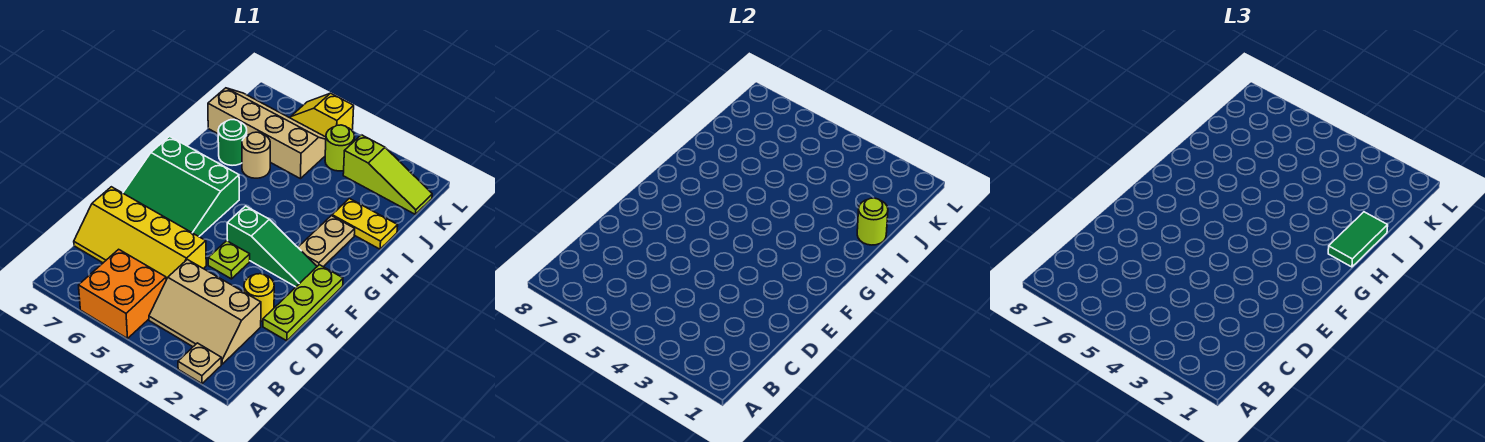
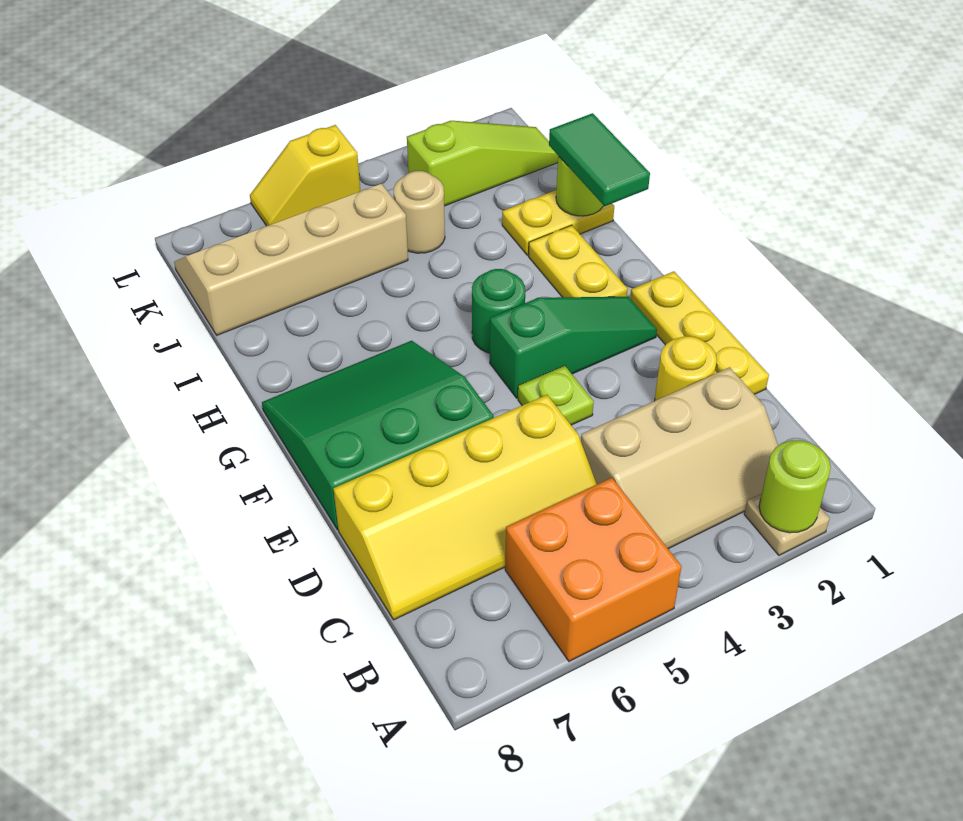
lime plate D1:F1 level 1 -> yellow plate D1:F1 level 1
green slope E6:G8 level 1 top G -> green slope E6:G8 level 1 top E
tan plate G2:H2 level 1 -> yellow plate G2:H2 level 1
tan round brick I6 level 1 -> tan round brick J4 level 1
green round brick I7 level 1 -> green round brick G4 level 1
lime round brick K4 level 1 -> lime round brick A2 level 2

